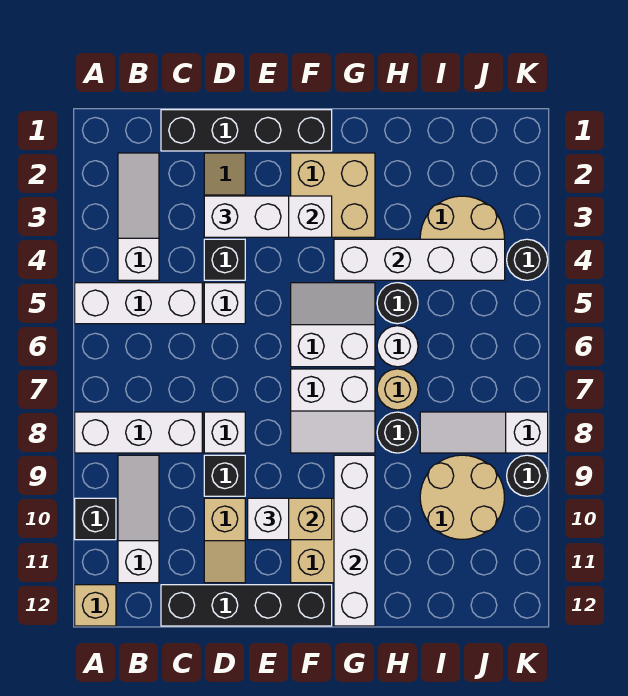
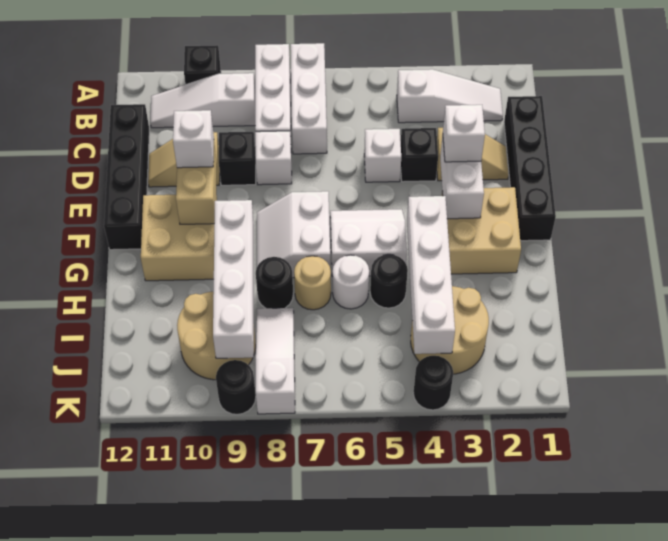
white brick A5:C5 level 1 -> white brick A7:C7 level 1
tan brick A12 level 1 -> none
white slope B9:B11 level 1 top 11 -> white slope B9:B11 level 1 top 9
white brick D3:E3 level 3 -> white brick E3 level 3
white slope F5:G6 level 1 top 6 -> white slope F5:G6 level 1 top G
white brick G9:G12 level 2 -> white brick G9:J9 level 2

